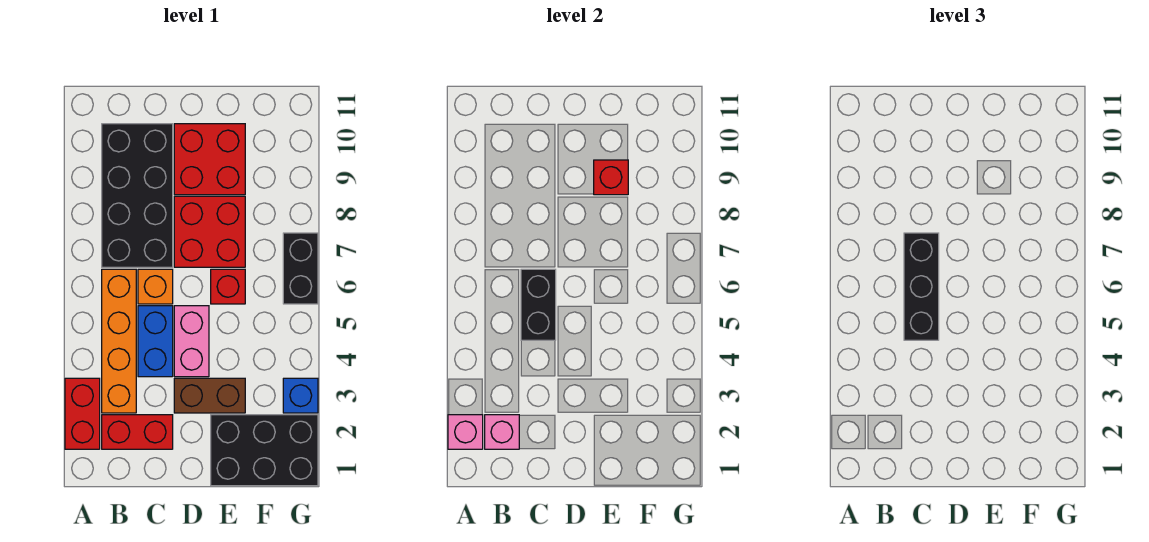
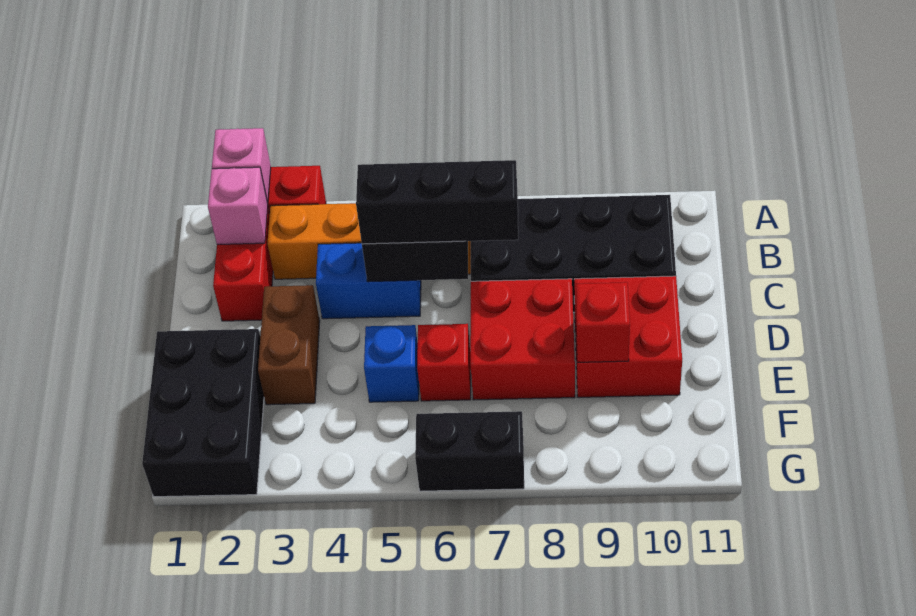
orange brick C6 level 1 -> none
pink brick D4:D5 level 1 -> none
blue brick G3 level 1 -> blue brick E5 level 1

